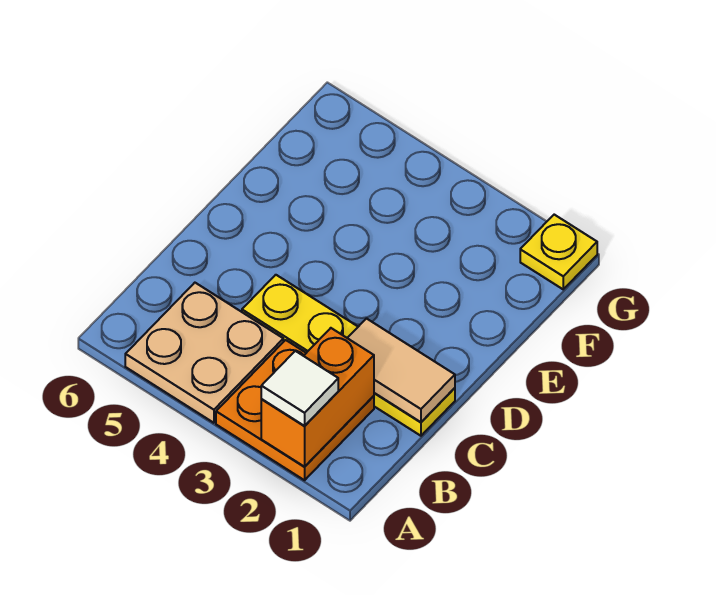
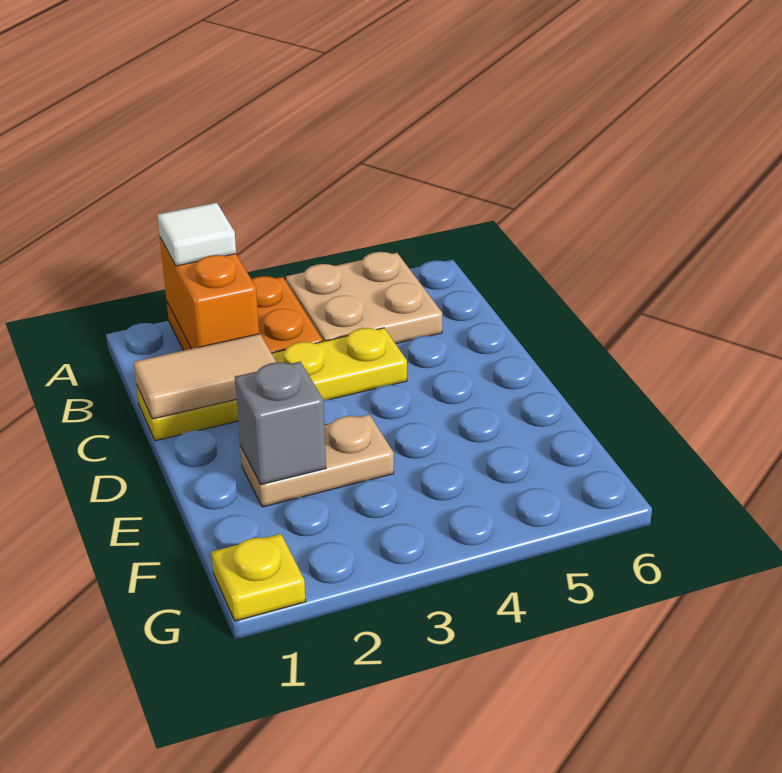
none -> tan plate E2:E3 level 1
none -> grey brick E2 level 2

